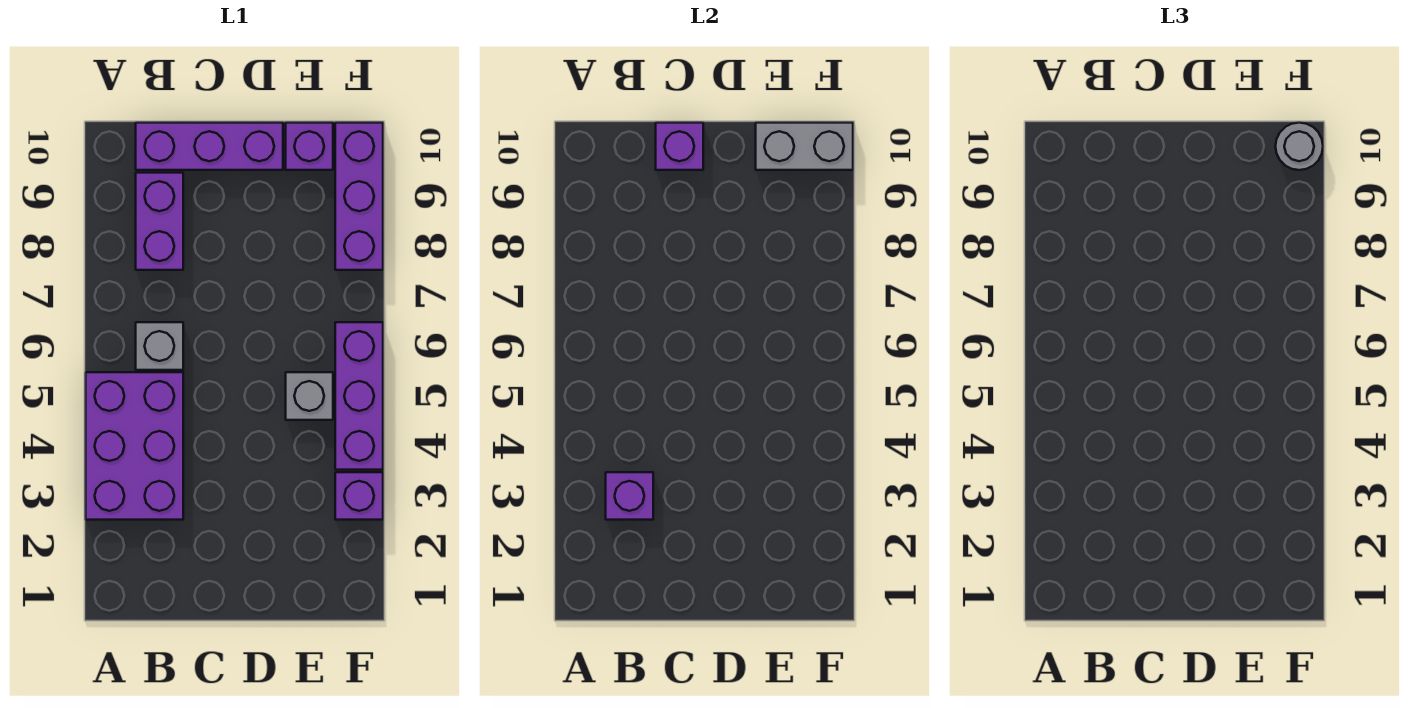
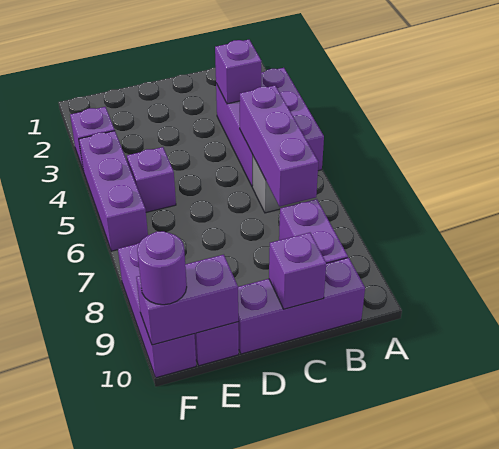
none -> purple brick B5:B7 level 2
grey brick E5 level 1 -> purple brick E5 level 1
grey brick E10:F10 level 2 -> purple brick E10:F10 level 2
grey round brick F10 level 3 -> purple round brick F10 level 3

